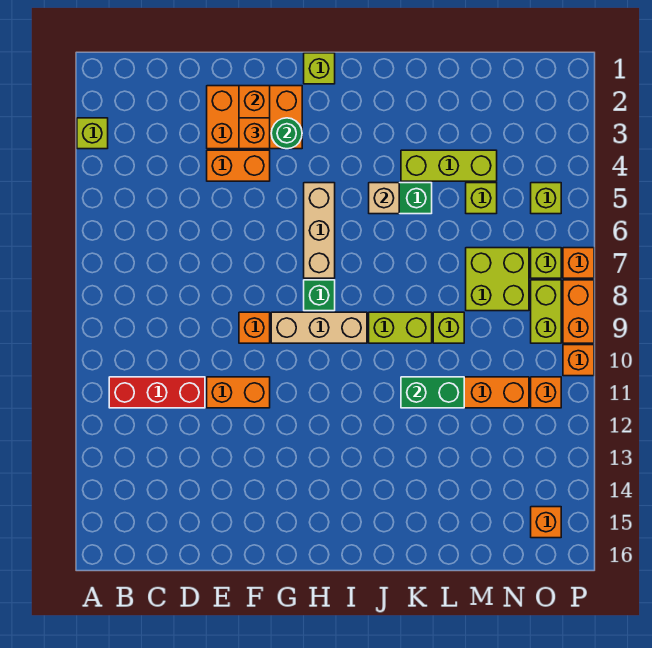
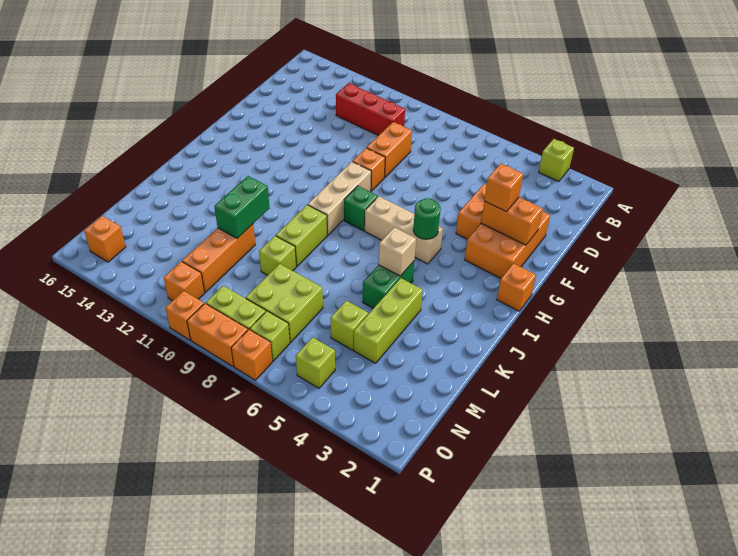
red brick B11:D11 level 1 -> red brick C10:C12 level 1
orange brick E11:F11 level 1 -> orange brick D9:E9 level 1
green round brick G3 level 2 -> green round brick H5 level 2
lime brick H1 level 1 -> orange brick H1 level 1

